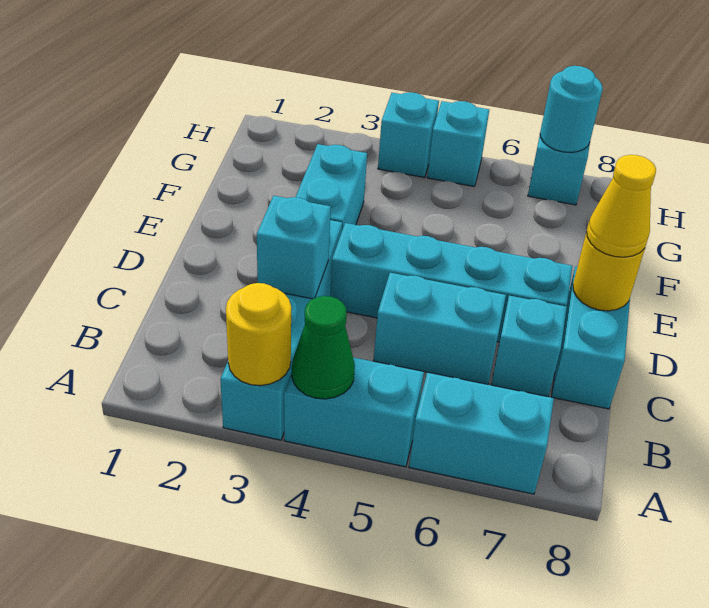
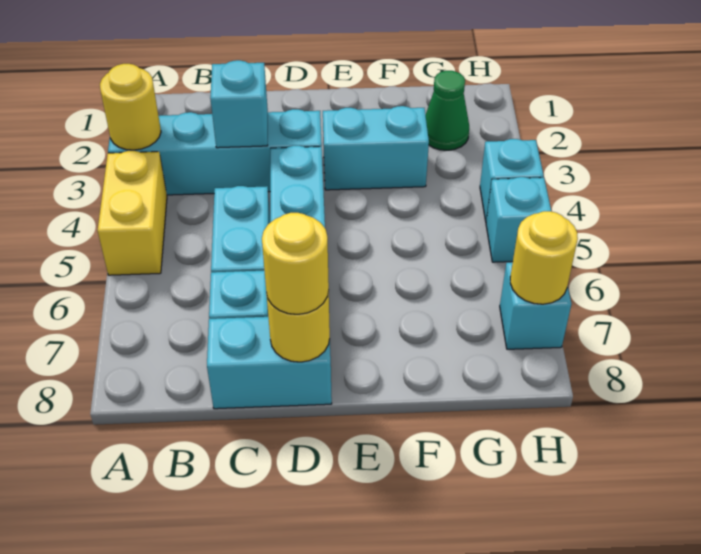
cyan brick A4:A5 level 1 -> yellow brick A4:A5 level 1
green cone A4 level 2 -> green cone G2 level 1
cyan brick A6:A7 level 1 -> none
yellow cone D8 level 3 -> yellow round brick D8 level 3
cyan round brick H7 level 2 -> yellow round brick H7 level 2

